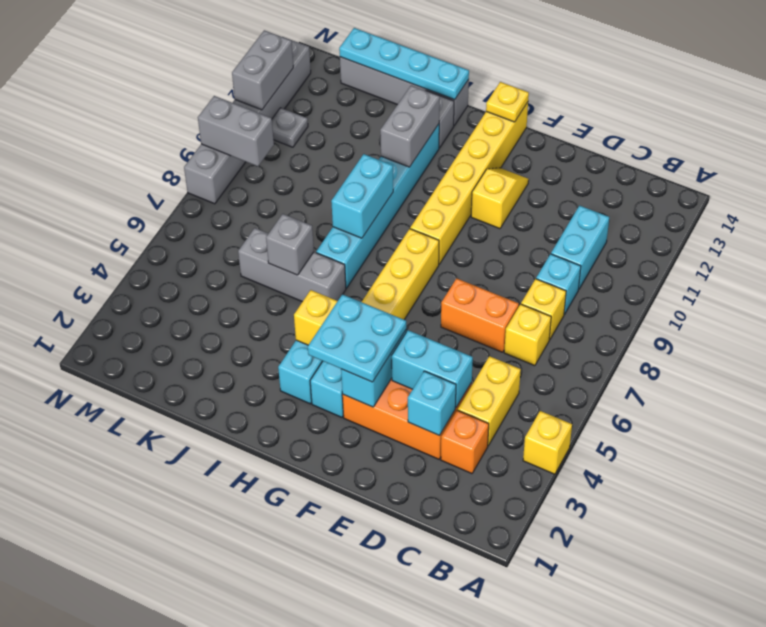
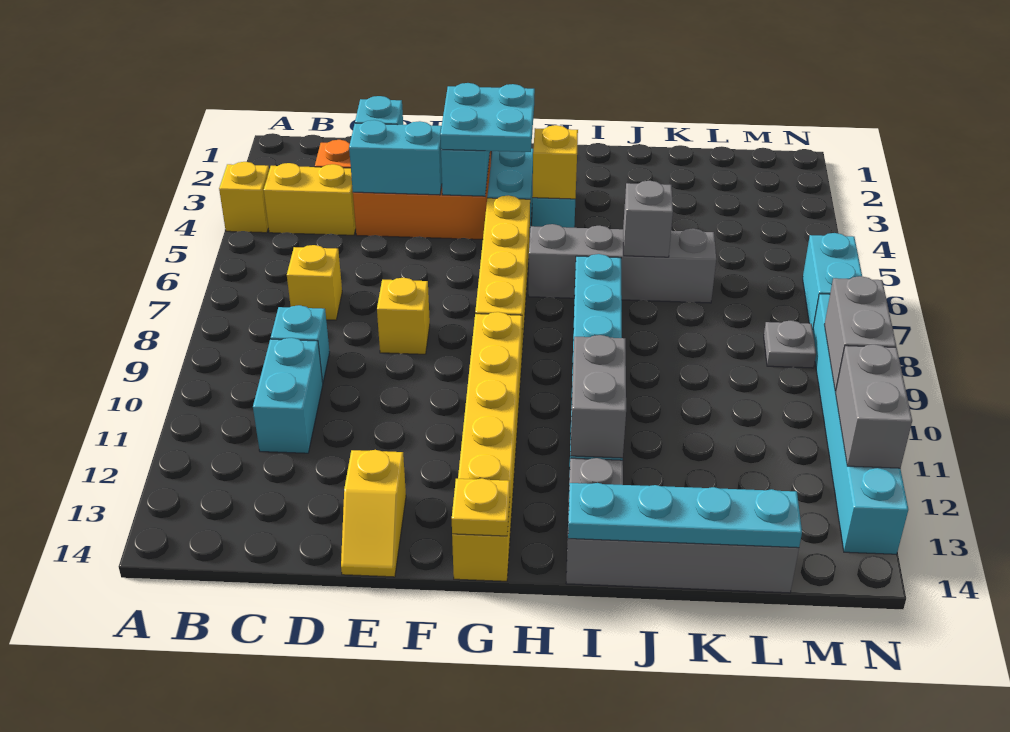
yellow brick C4:C5 level 1 -> yellow brick B4:C4 level 1
yellow brick C8 level 1 -> yellow brick E8 level 1
orange brick D7:E7 level 1 -> none
yellow slope F11:F12 level 1 top 11 -> yellow slope E13:E14 level 1 top 13
grey brick I6:K6 level 1 -> grey brick H6:K6 level 1
cyan brick I8:I9 level 2 -> cyan brick N6:N7 level 1
grey brick M9:N9 level 2 -> grey brick N9:N10 level 2
grey plate M11 level 1 -> grey plate M8 level 1
grey brick N8:N13 level 1 -> cyan brick N8:N13 level 1

